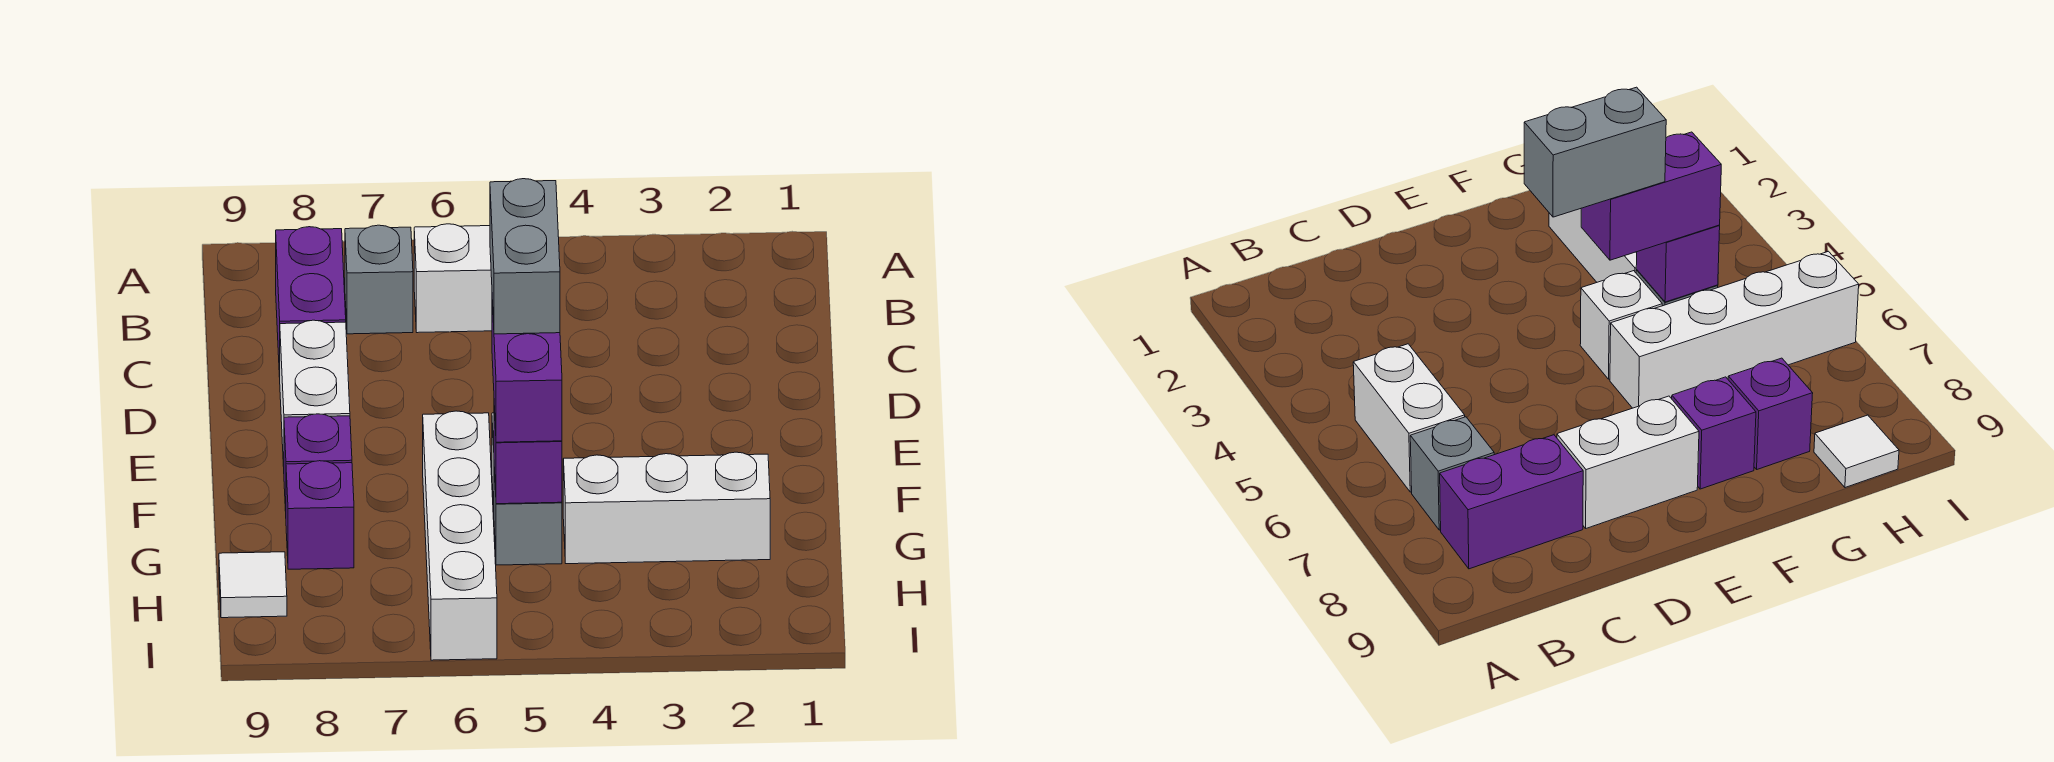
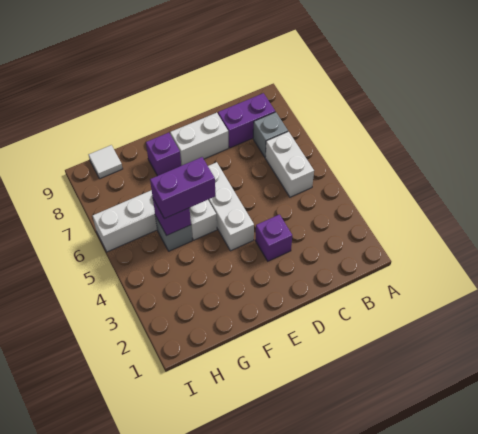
grey brick E5:F5 level 4 -> none
white brick G2:G4 level 1 -> white brick E4:E6 level 1
purple brick G8 level 1 -> purple brick D3 level 1

